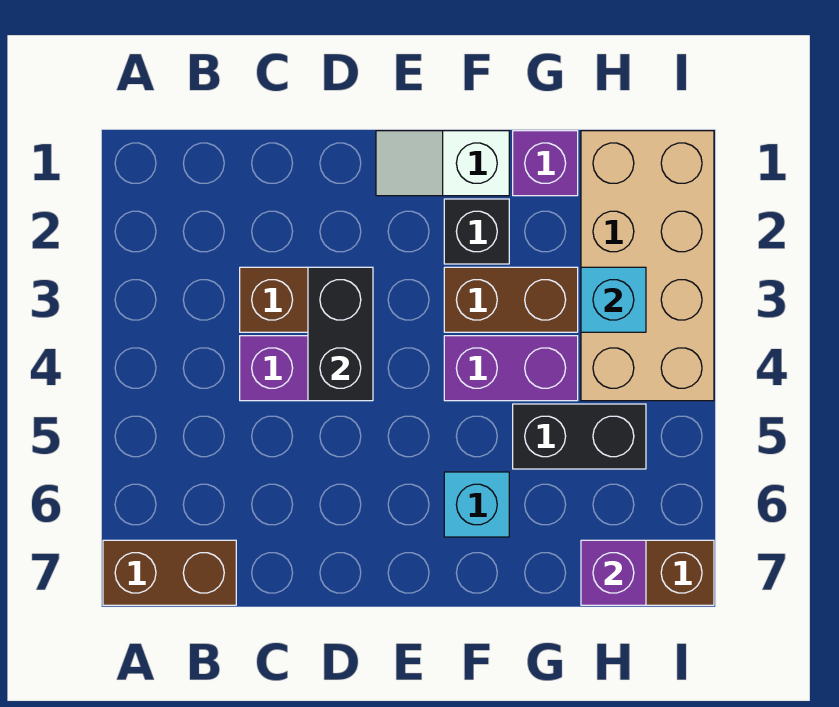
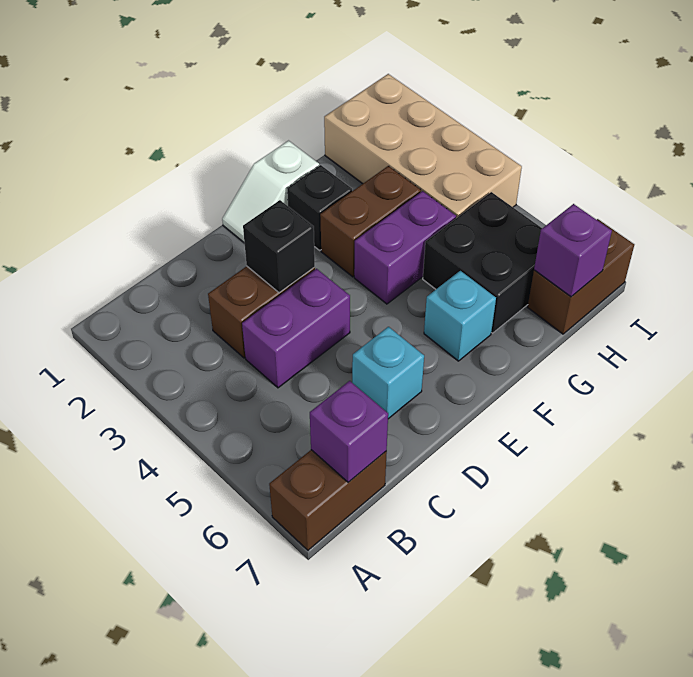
black brick D3:D4 level 2 -> black brick D3 level 2
purple brick G1 level 1 -> purple brick B7 level 2
black brick G5:H5 level 1 -> black brick G5:H6 level 1
cyan brick H3 level 2 -> cyan brick D6 level 1

